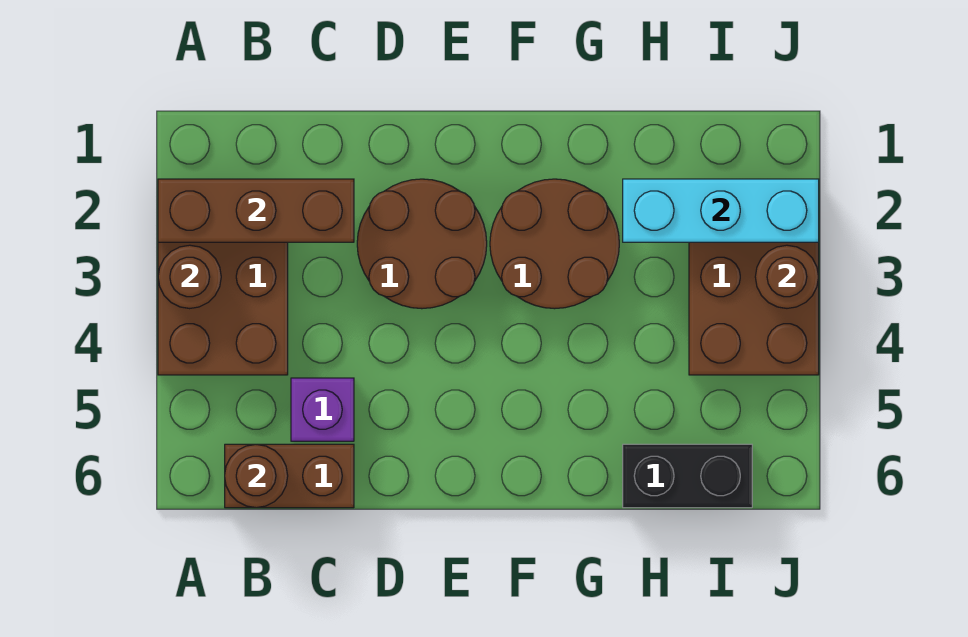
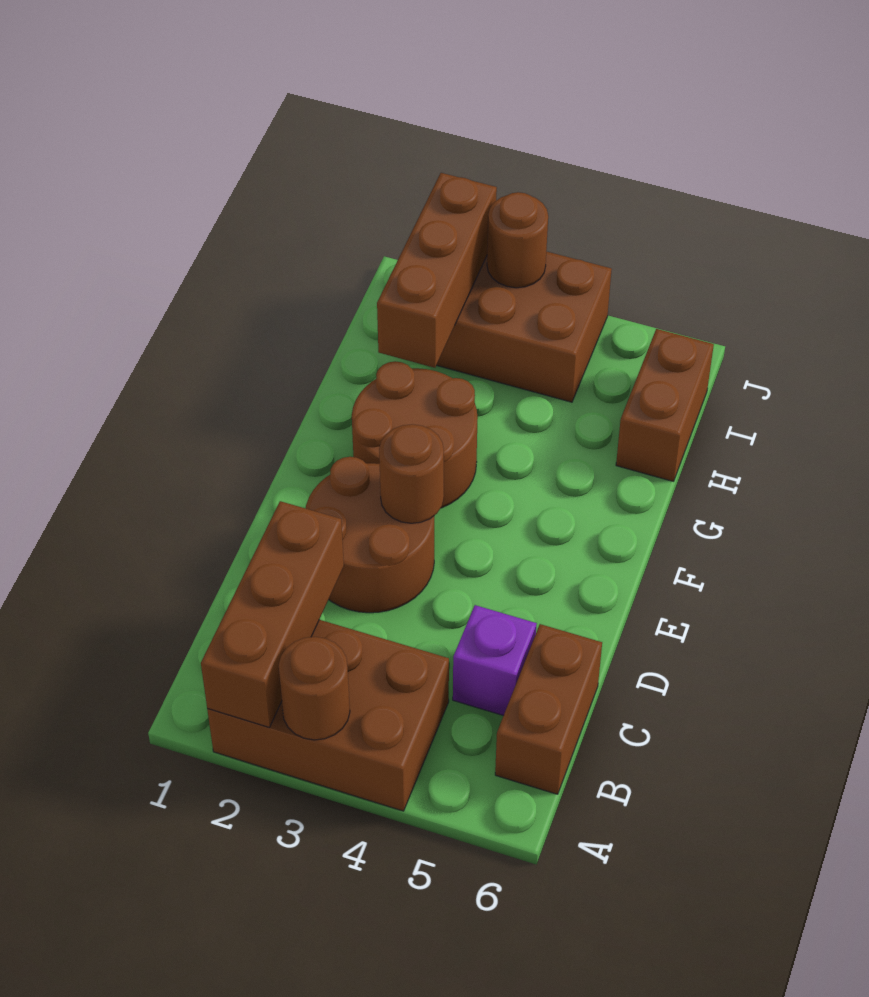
brown round brick B6 level 2 -> brown round brick E3 level 2
cyan brick H2:J2 level 2 -> brown brick H2:J2 level 2
black brick H6:I6 level 1 -> brown brick H6:I6 level 1

